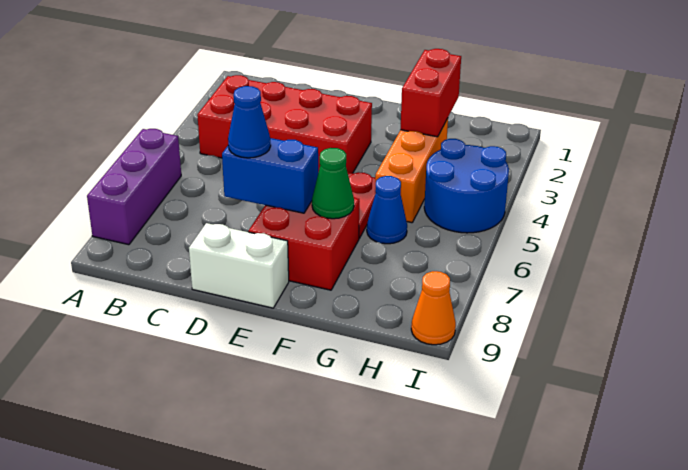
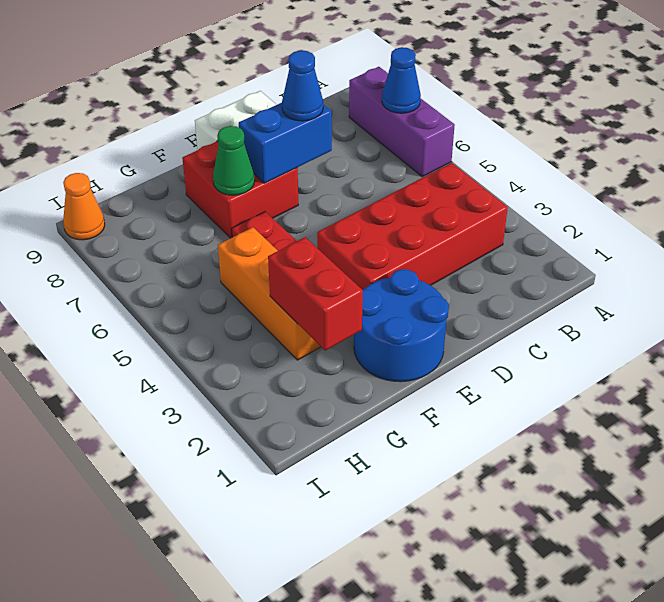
blue cone G6 level 1 -> blue cone A7 level 2
blue round brick H4:I5 level 1 -> blue round brick E1:F2 level 1

